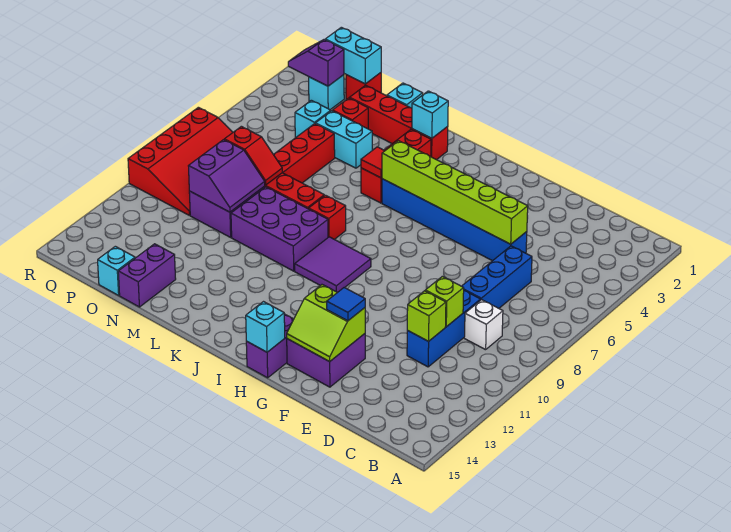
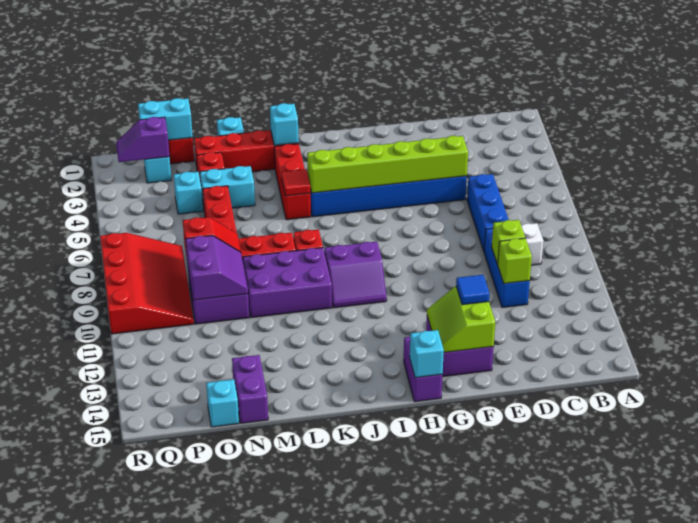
lime slope F13:G14 level 2 top 13 -> lime slope F13:G14 level 2 top F
purple tile I9:J10 level 1 -> purple slope I9:J10 level 1 top 9

